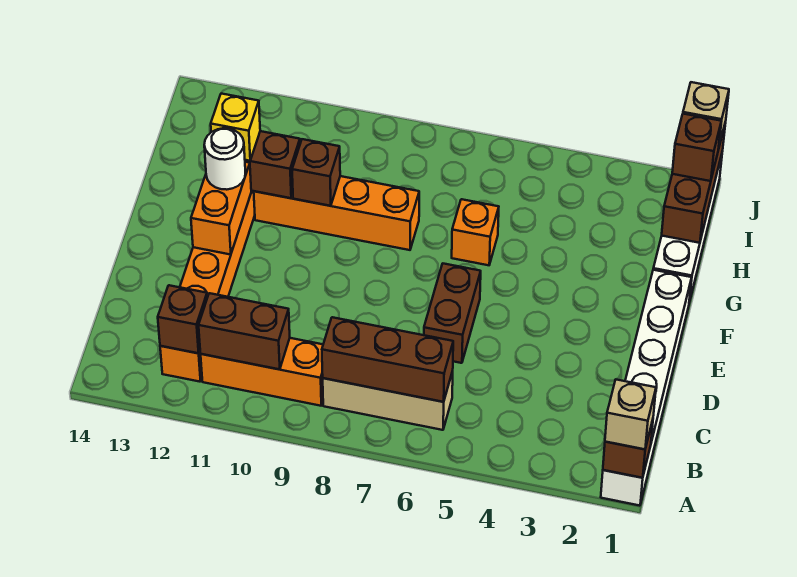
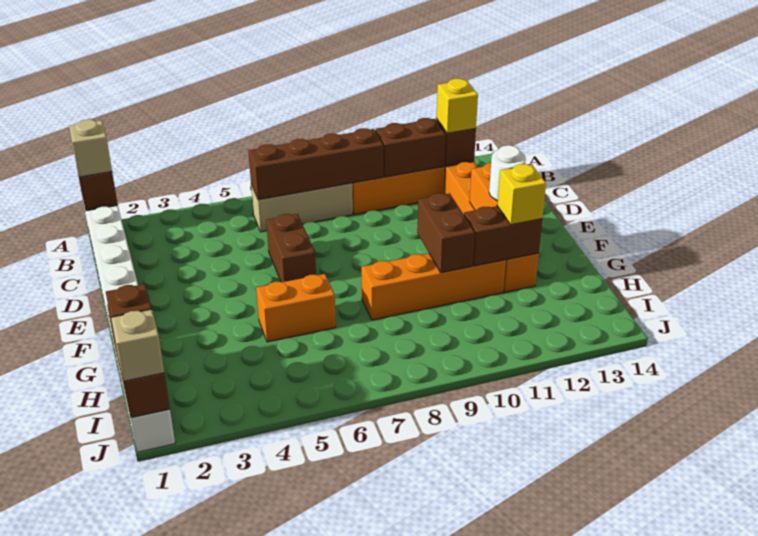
brown brick B6:B8 level 2 -> brown brick B6:B9 level 2
none -> yellow brick B12 level 3
orange brick G6 level 1 -> orange brick G5:G6 level 1
brown brick G10 level 2 -> brown brick F10:G10 level 2

